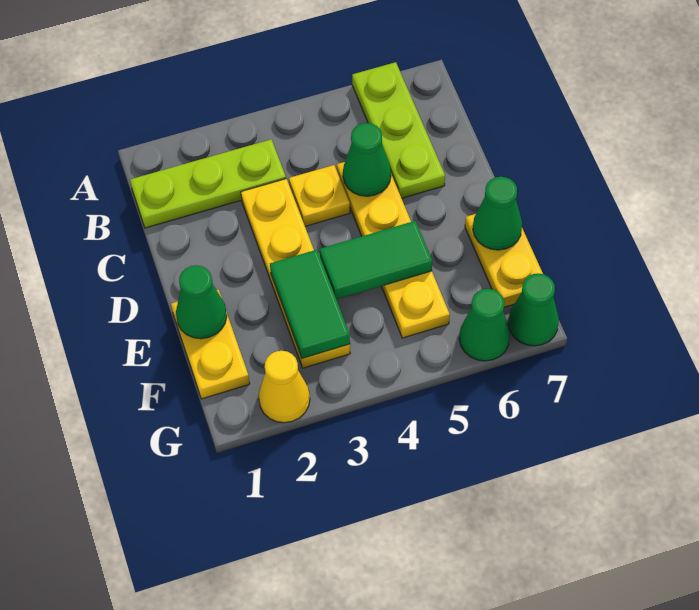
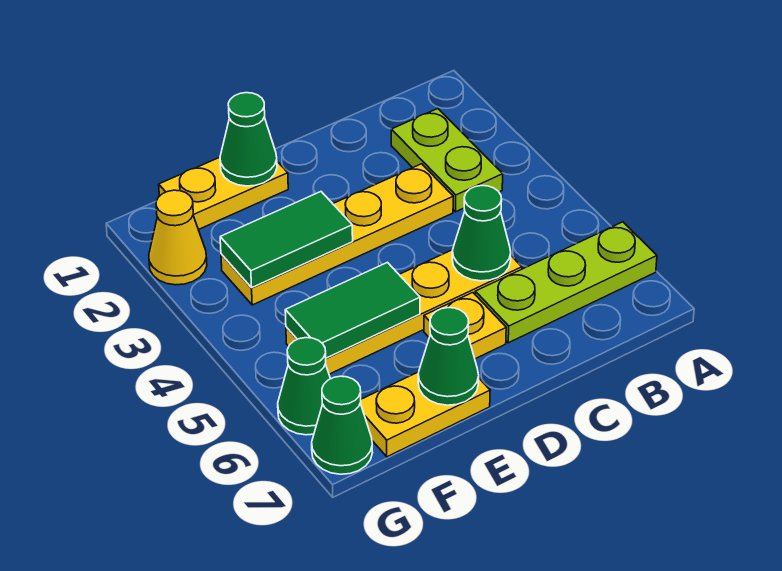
lime plate B1:B3 level 1 -> lime plate B2:B3 level 1
yellow plate C4 level 1 -> yellow plate D6 level 1
green tile E4:E5 level 2 -> green tile E5:F5 level 2

